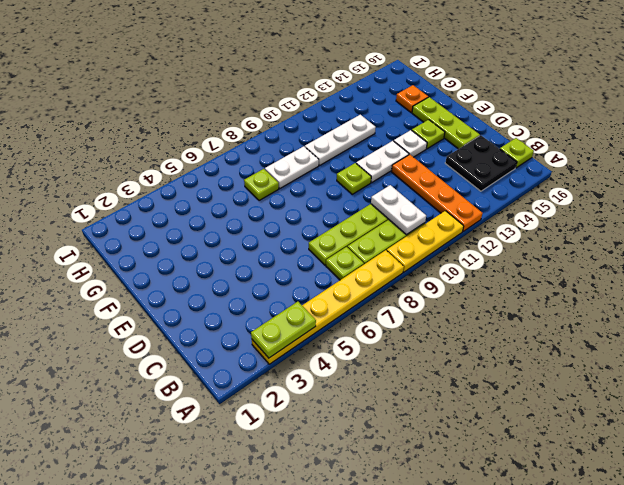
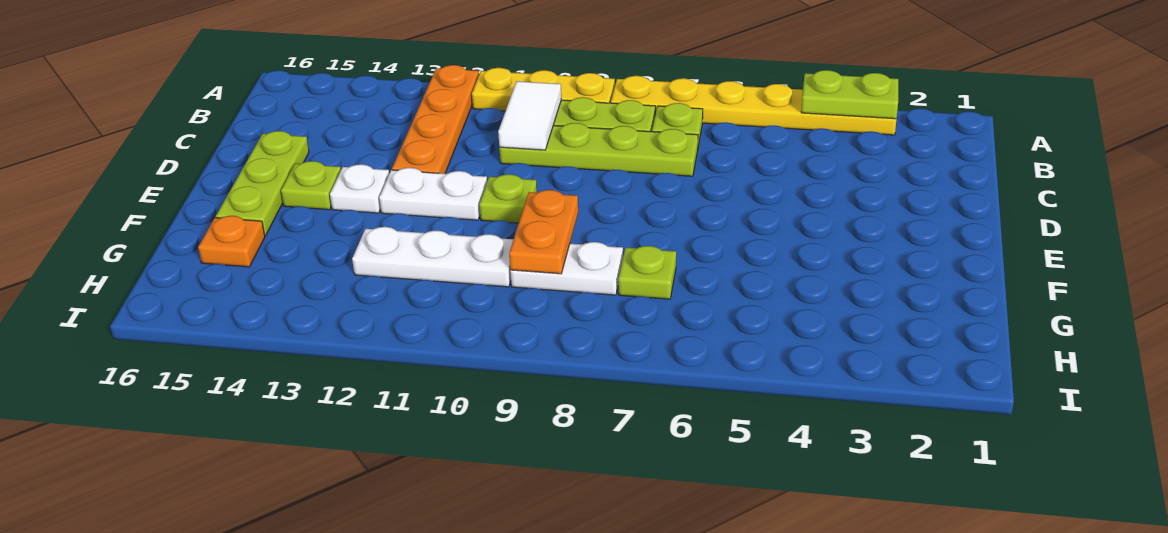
white plate B10:C10 level 2 -> white tile B10:C10 level 2
black plate B14:C15 level 1 -> none
lime plate B16 level 1 -> none
none -> orange plate F9:G9 level 2

